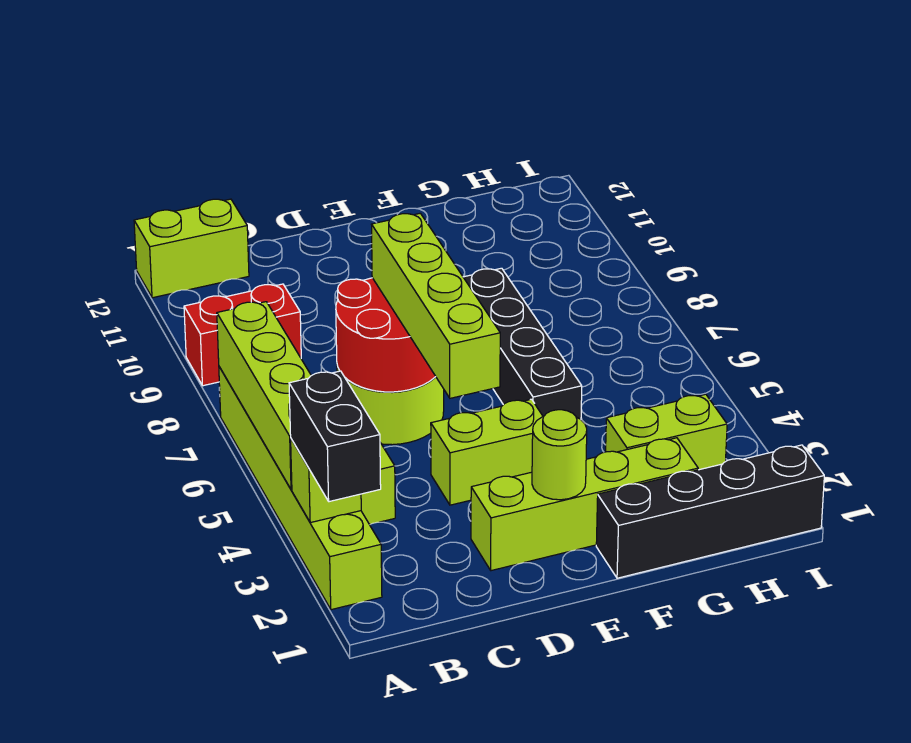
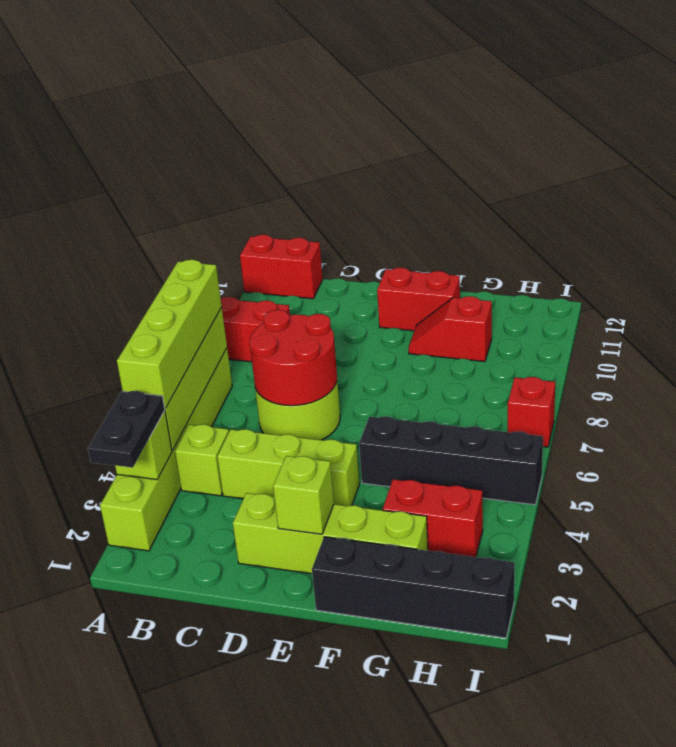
black brick A2:A3 level 3 -> black plate A2:A3 level 3
lime brick A12:B12 level 1 -> red brick A12:B12 level 1
lime brick D4:E4 level 1 -> lime brick C4:E4 level 1
lime brick D4:D7 level 3 -> lime brick A4:A7 level 3
lime round brick E2 level 2 -> lime brick E2 level 2
none -> red brick E11:F11 level 1
black brick F5:F8 level 1 -> black brick F5:I5 level 1
none -> red slope F10:G10 level 1 top G
lime brick G3:H3 level 1 -> red brick G3:H3 level 1
none -> red brick I7 level 1

